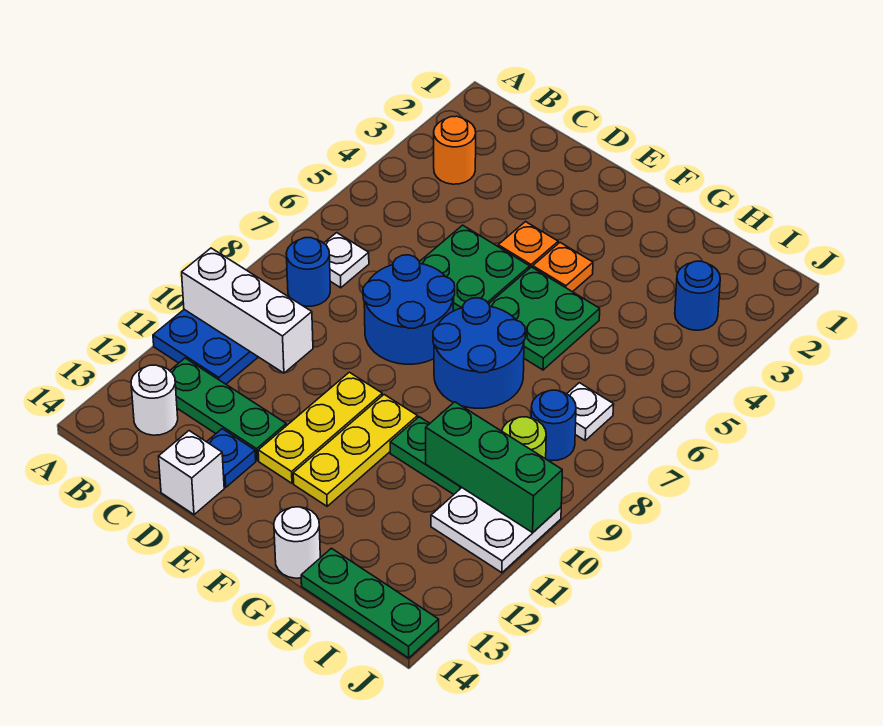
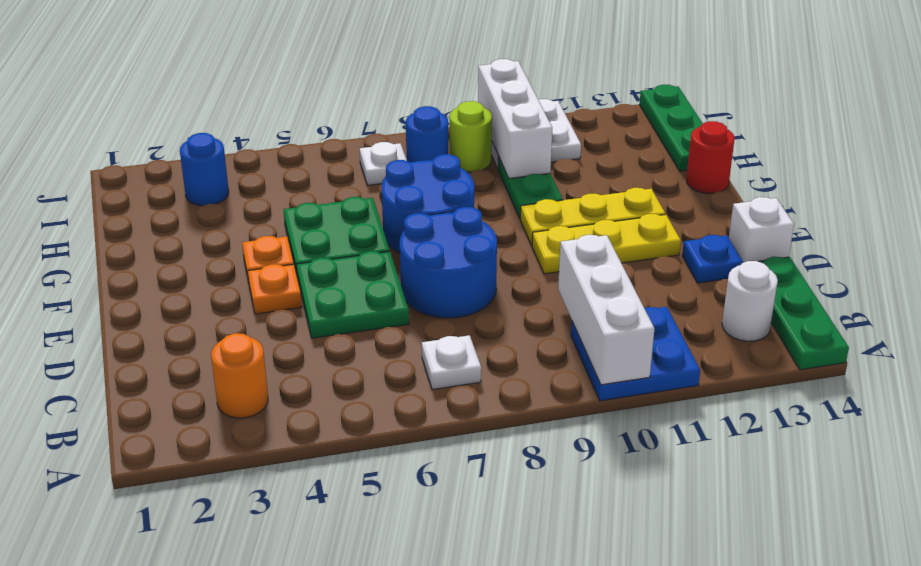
blue round brick B8 level 1 -> none
green plate B12:D12 level 1 -> green plate A14:C14 level 1
white round brick G14 level 1 -> red round brick G14 level 1
green brick H10:J10 level 2 -> white brick H10:J10 level 2

